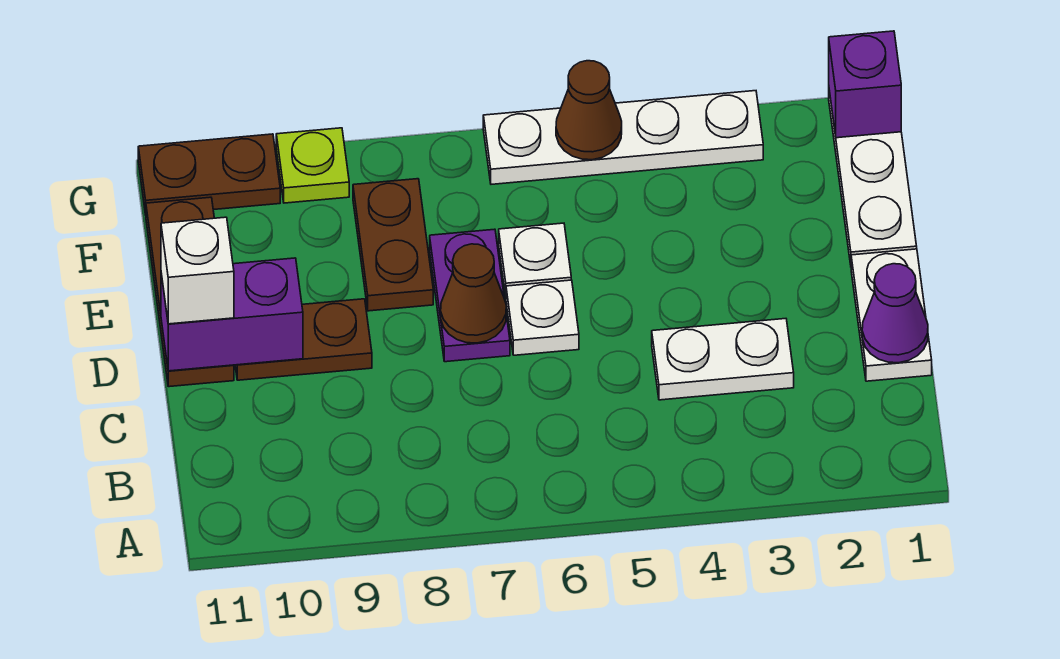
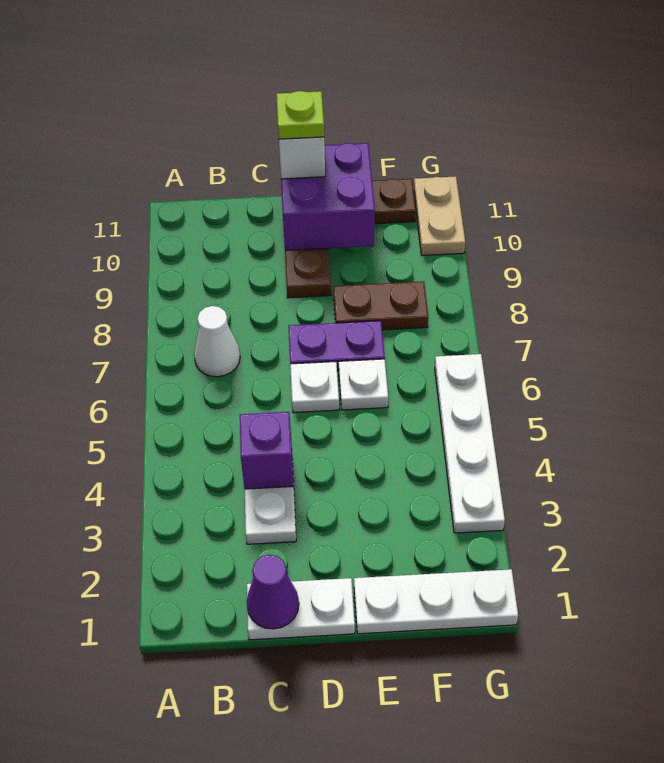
none -> white cone B7 level 1
brown cone D7 level 2 -> none
purple brick D10:D11 level 2 -> purple brick D10:E11 level 2
purple brick G1 level 2 -> purple brick C4 level 2
brown cone G5 level 2 -> none
lime plate G9 level 1 -> lime plate D11 level 4
brown plate G10:G11 level 1 -> tan plate G10:G11 level 1

